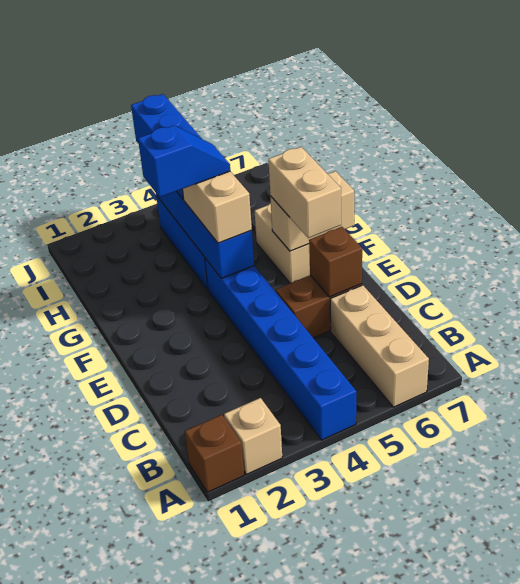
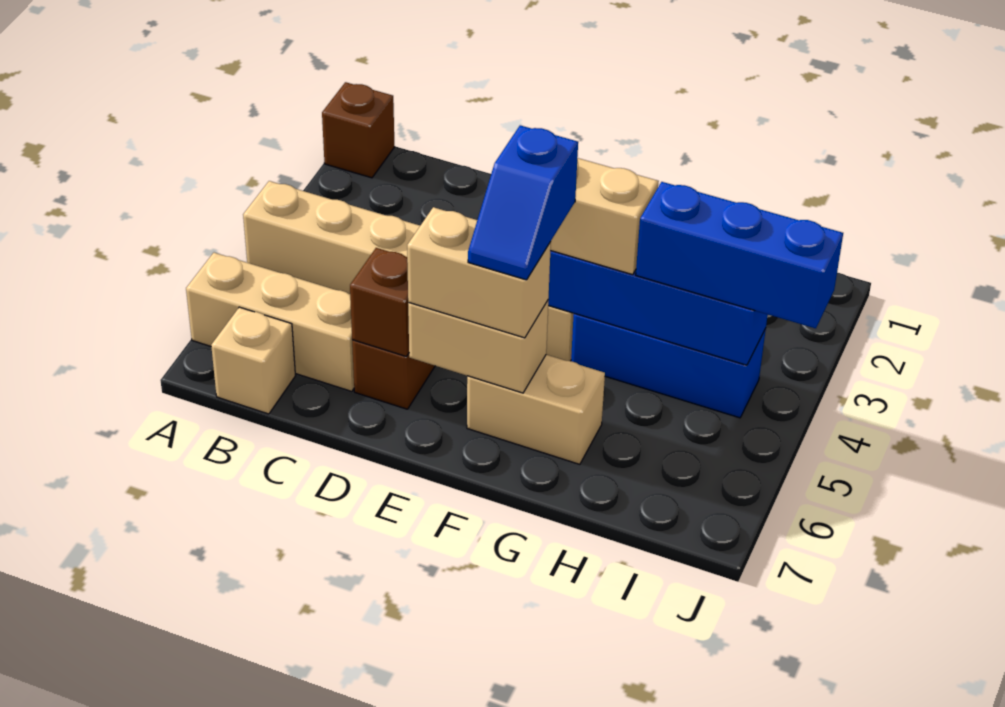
tan brick A2 level 1 -> tan brick B7 level 1
blue brick A4:F4 level 1 -> tan brick A4:F4 level 1
tan brick F6:F7 level 2 -> tan brick E6:F6 level 2
blue slope G3:G4 level 4 top 3 -> blue slope F5:F6 level 4 top 5

